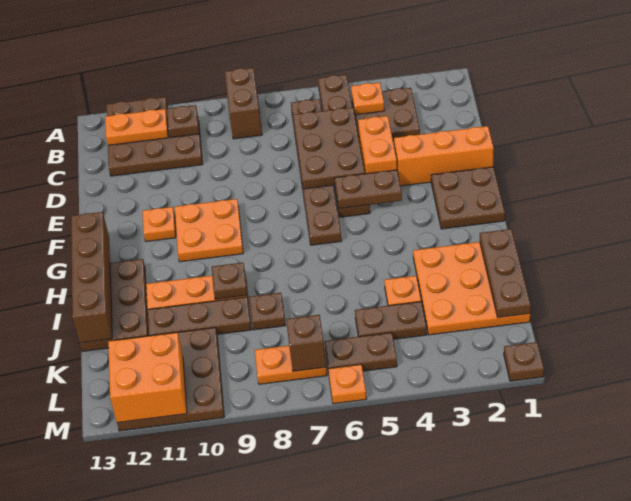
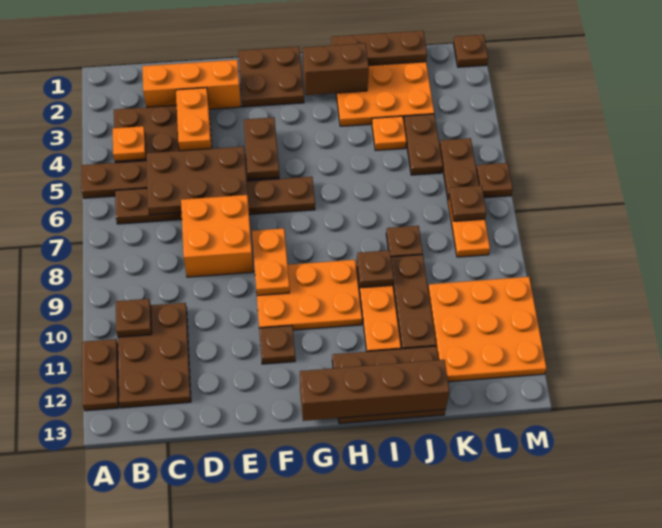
brown brick A8:B8 level 1 -> brown brick H2:I2 level 2
orange plate B11:B12 level 2 -> orange plate F8:F9 level 2
orange brick D4:E4 level 1 -> orange brick D3:D4 level 1
orange brick E1:E3 level 1 -> orange brick C2:E2 level 1
orange plate F9:G10 level 1 -> orange plate F9:H10 level 1
orange plate F11 level 1 -> brown plate F11 level 1
brown plate K10:M12 level 1 -> orange plate K10:M12 level 1
brown brick L7 level 2 -> brown plate L7 level 2
orange brick L11:M12 level 2 -> orange brick D7:E8 level 1
orange plate M6 level 1 -> brown plate M6 level 1

